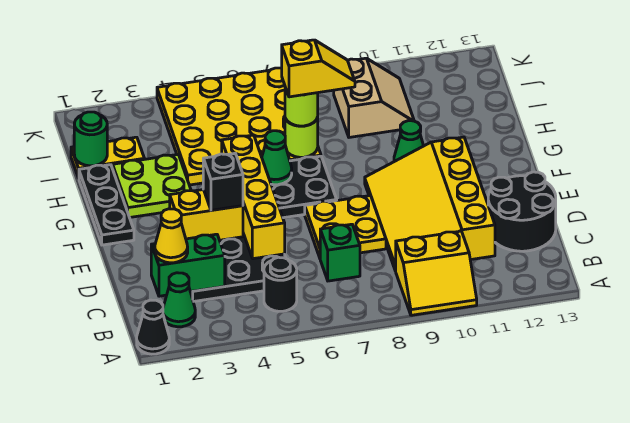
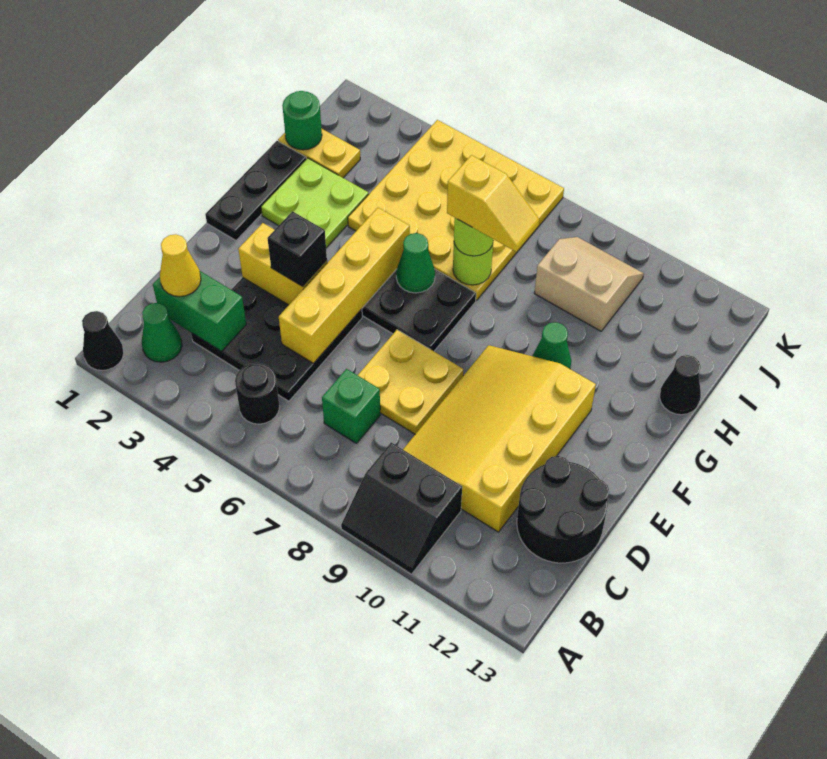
yellow slope A9:B10 level 1 top B -> black slope A9:B10 level 1 top B
none -> black cone H13 level 1
tan slope I9:J10 level 1 top 9 -> tan slope I9:J10 level 1 top I

